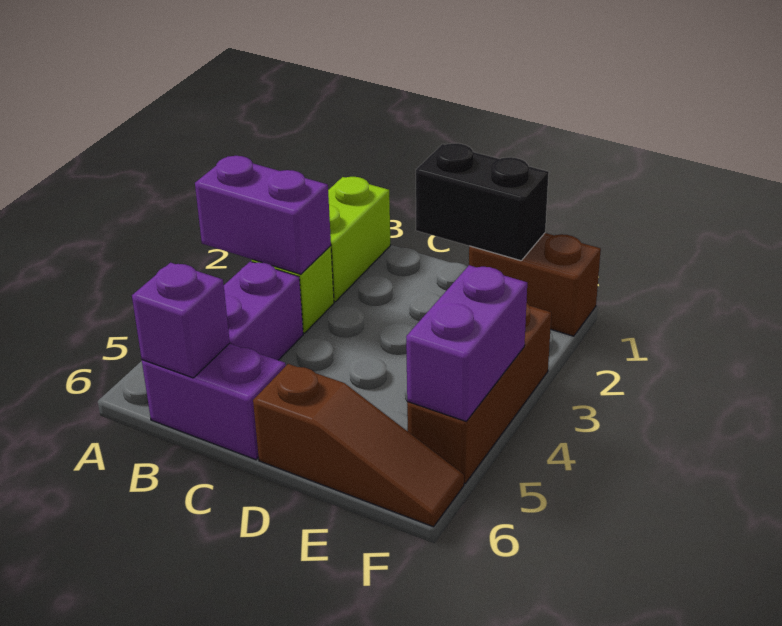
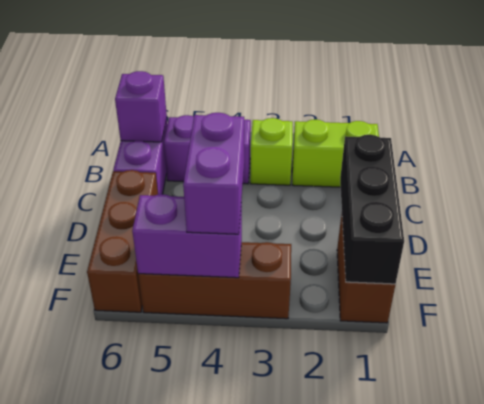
purple brick A3:B3 level 2 -> purple brick E4:F4 level 3
black brick D1:E1 level 2 -> black brick D1:F1 level 2
brown slope D6:F6 level 1 top D -> brown brick D6:F6 level 1

